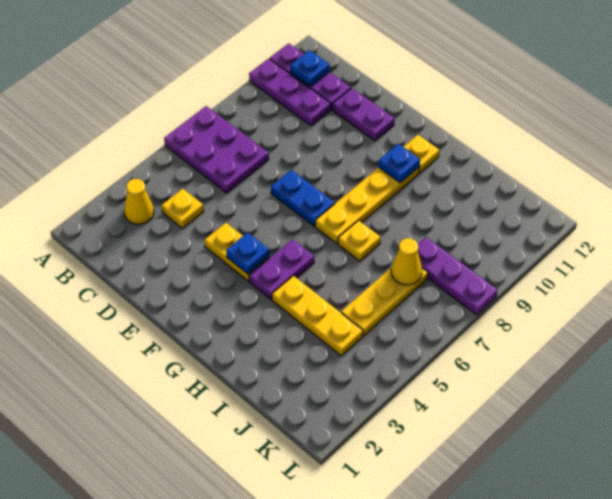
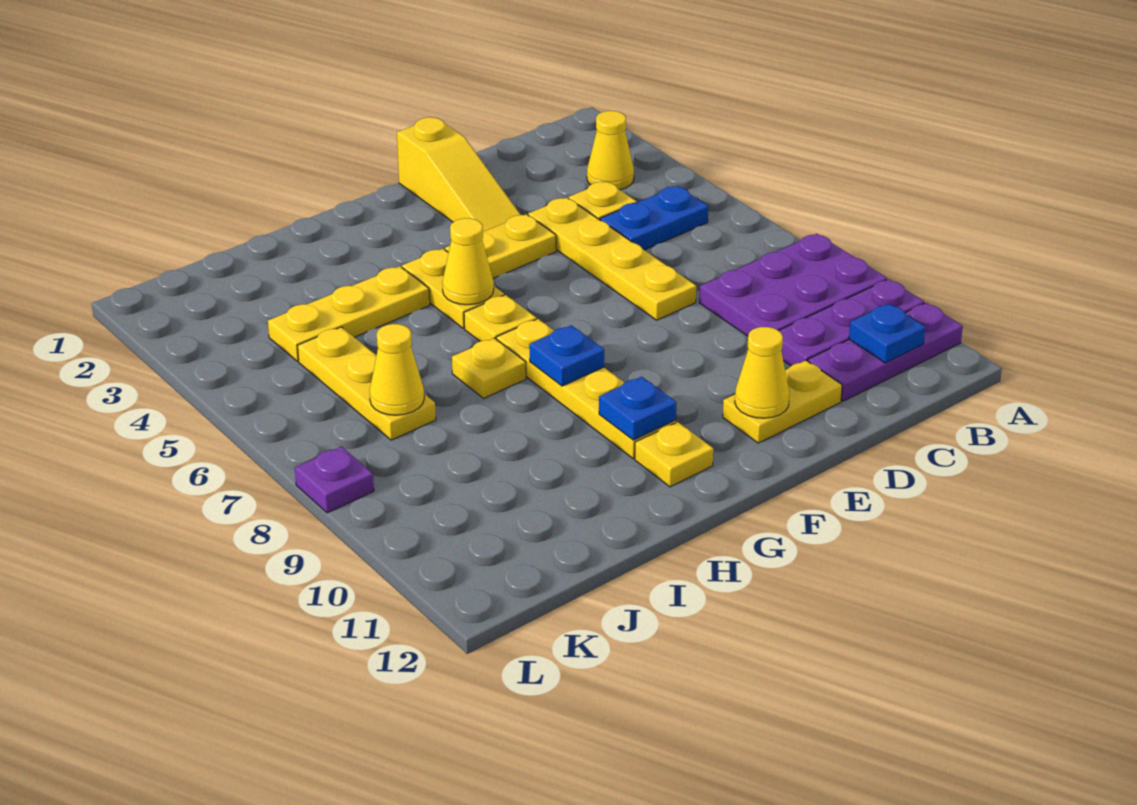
purple plate A6:C7 level 1 -> purple plate A8:C9 level 1
none -> yellow plate D4:D7 level 1
purple plate D11:E11 level 1 -> yellow plate D11:E11 level 1
none -> yellow slope E1:E3 level 1 top 1
blue plate E7:F7 level 1 -> blue plate B5:C5 level 1
none -> yellow cone E11 level 2
blue plate F4 level 2 -> blue plate G8 level 2
purple plate G4:G5 level 1 -> yellow plate G4:G5 level 1
none -> yellow cone G5 level 2
none -> yellow plate G6 level 1
purple plate J8:L8 level 1 -> purple plate L8 level 1

